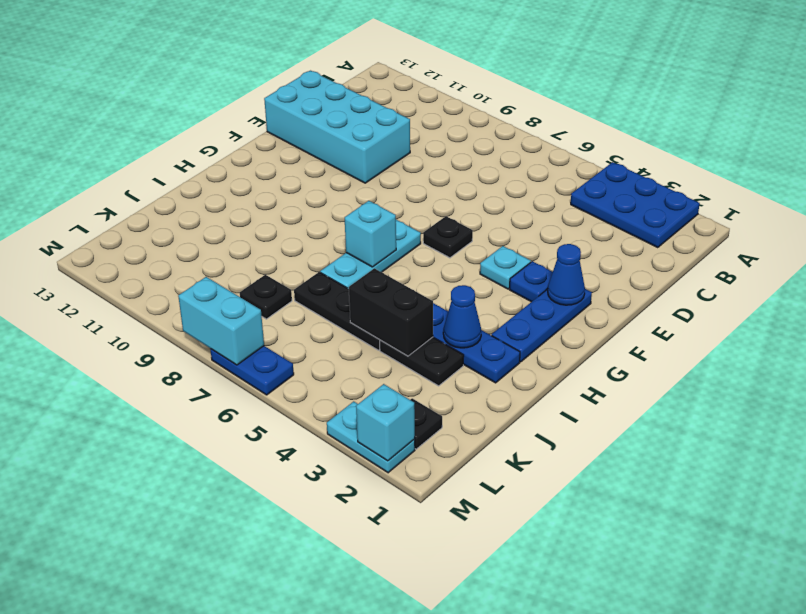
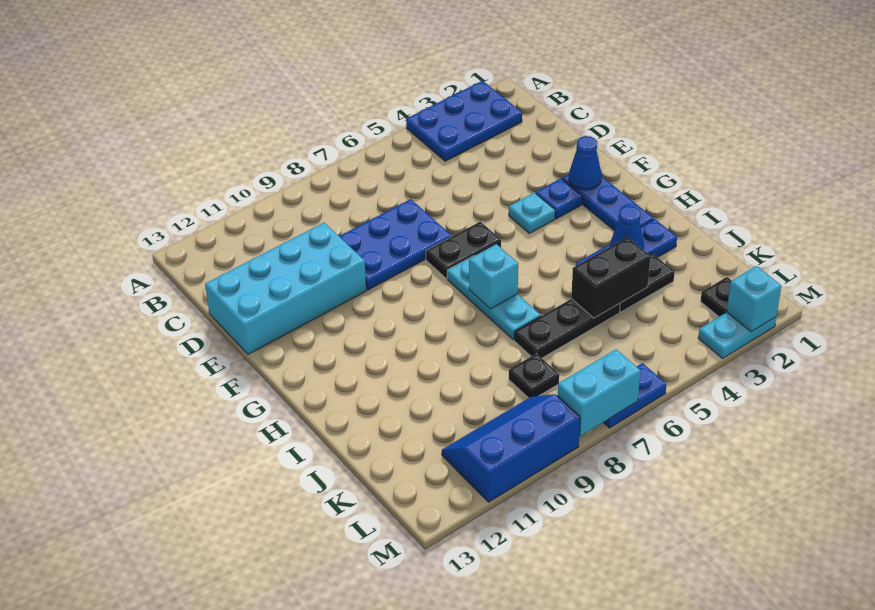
none -> blue plate D7:E9 level 1
black plate F6 level 1 -> black plate F6:F7 level 1
none -> blue slope L9:M11 level 1 top M

